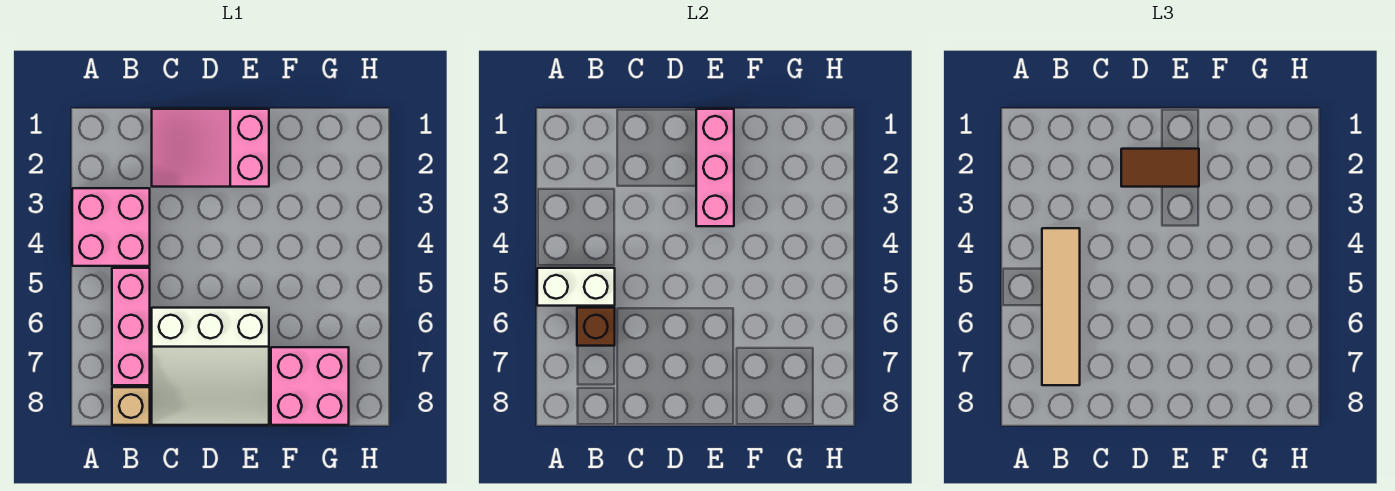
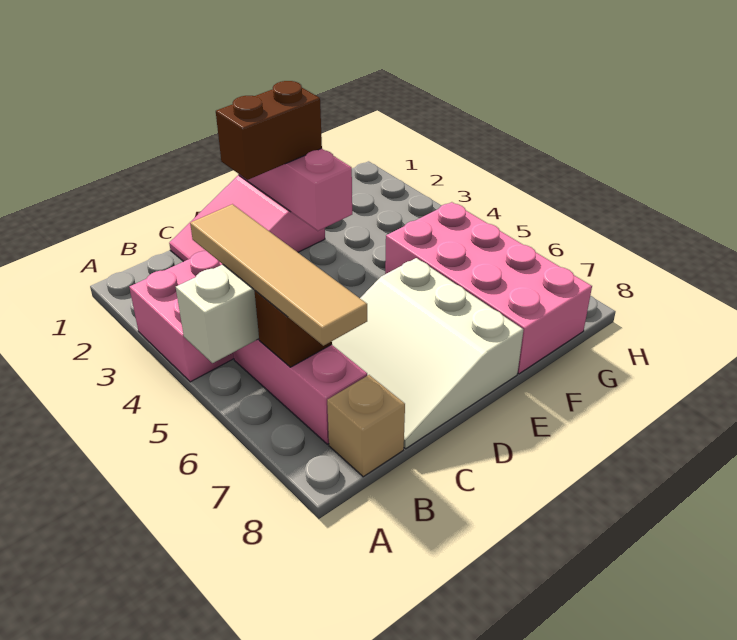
white slope C6:E8 level 1 top 6 -> white slope C6:E8 level 1 top E
brown tile D2:E2 level 3 -> brown brick D2:E2 level 3
pink brick F7:G8 level 1 -> pink brick F5:G8 level 1

